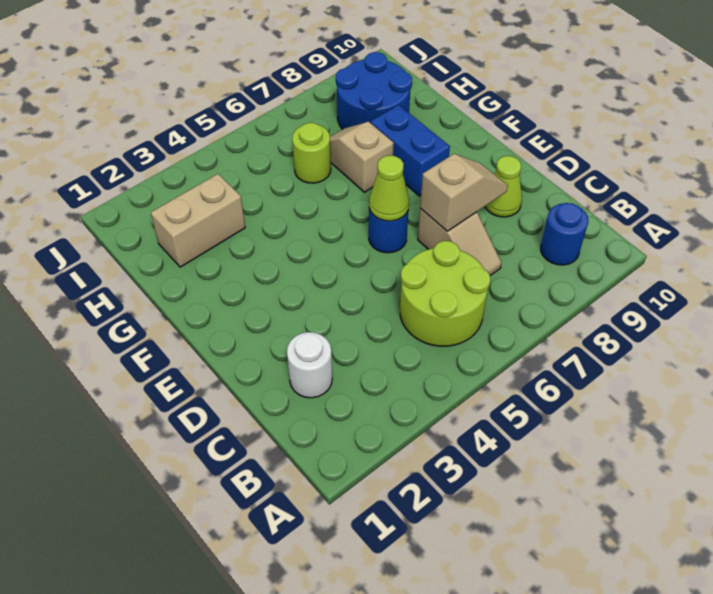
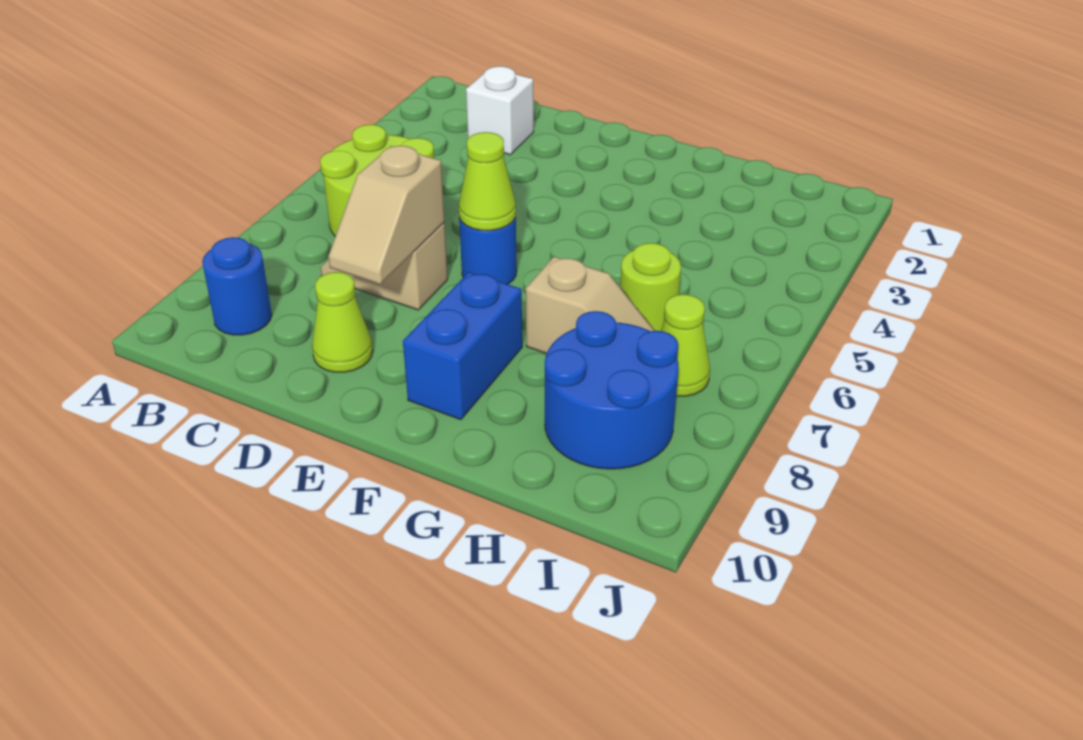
white round brick C2 level 1 -> white brick C2 level 1
blue brick F8:G8 level 1 -> blue brick F8:F9 level 1
tan brick H2:H3 level 1 -> none
none -> lime cone I7 level 1

